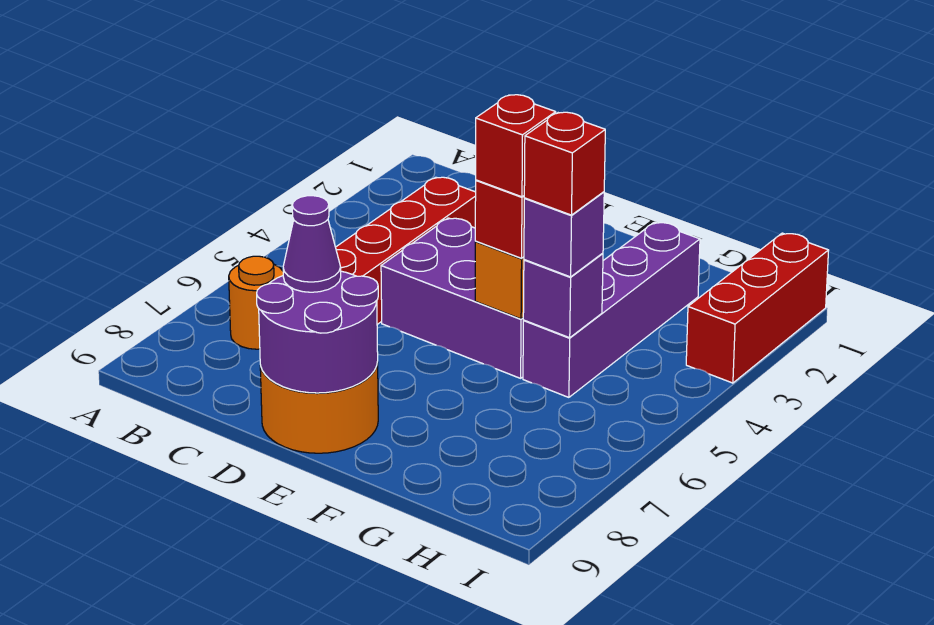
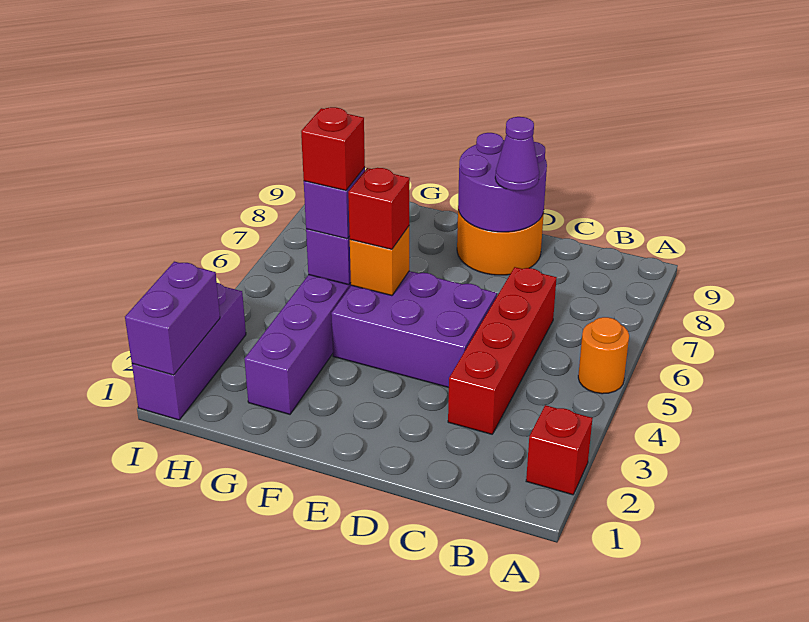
orange round brick B7 level 1 -> orange round brick A5 level 1
red brick F5 level 4 -> red brick A2 level 1
red brick I1:I3 level 1 -> purple brick I1:I3 level 1
none -> purple brick I1:I2 level 2

